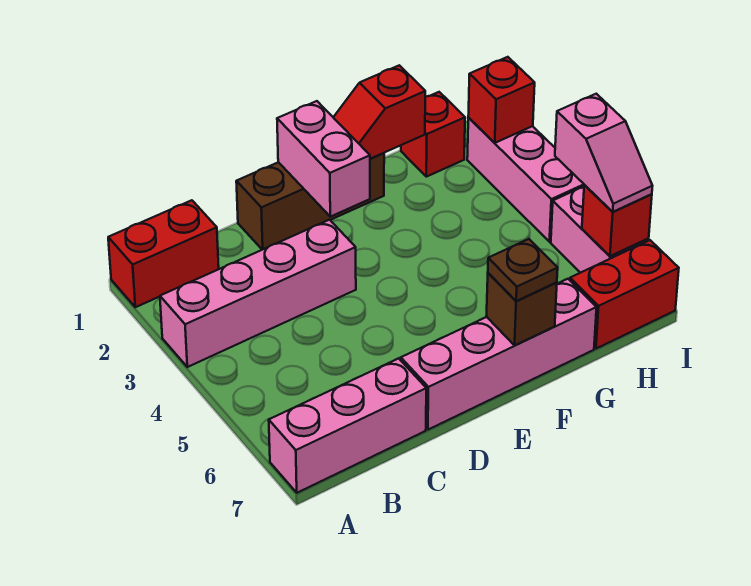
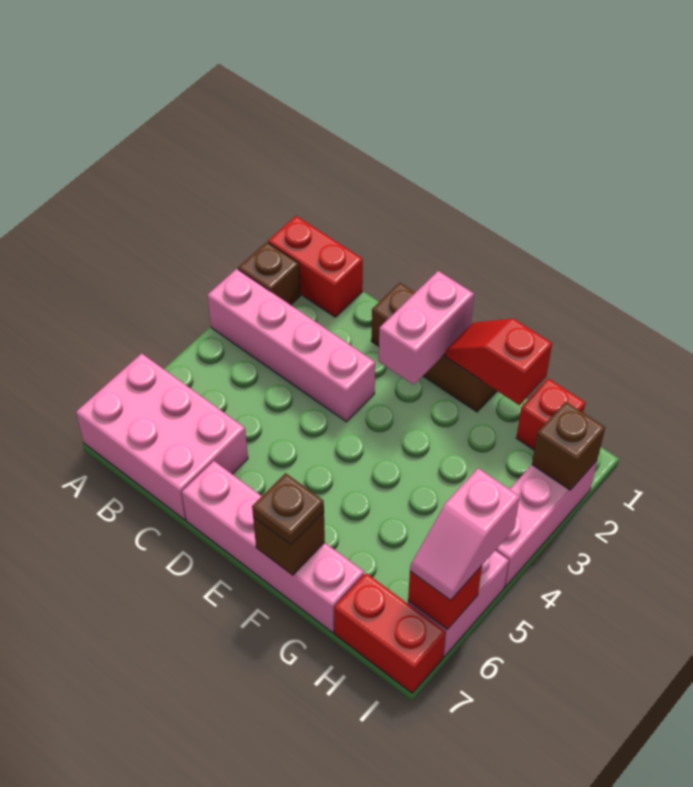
none -> brown brick A2 level 1
pink brick A7:C7 level 1 -> pink brick A6:C7 level 1
red brick I2 level 2 -> brown brick I2 level 2

